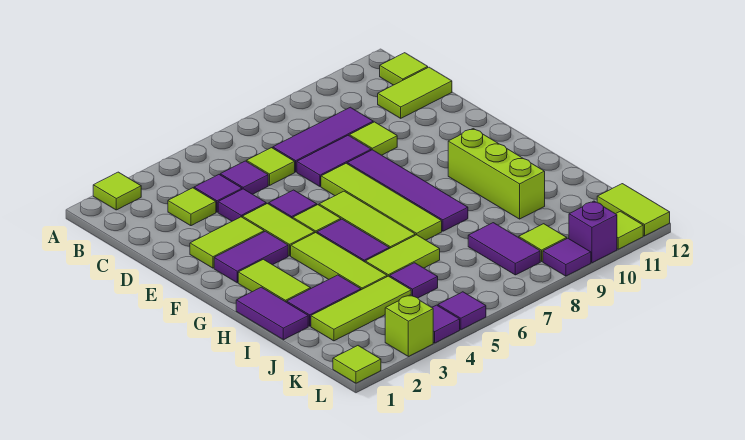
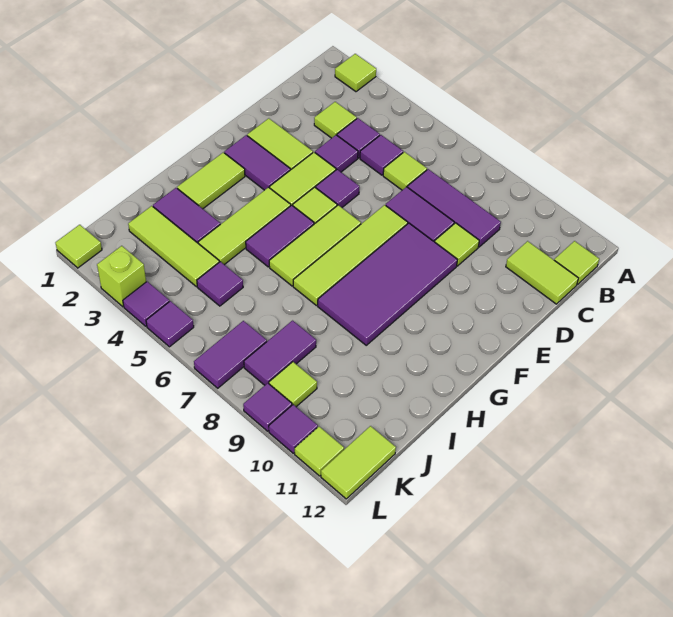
purple tile E8:H8 level 1 -> purple tile E8:H9 level 1
lime brick G10:I10 level 1 -> none
purple tile H1:I1 level 1 -> purple tile K7:L7 level 1
lime tile I5:I6 level 1 -> none
purple brick L10 level 1 -> purple tile L10 level 1

